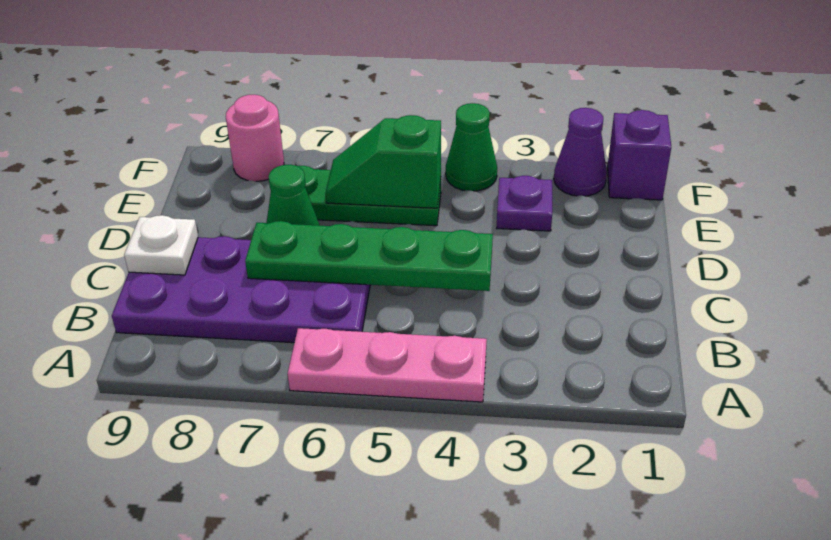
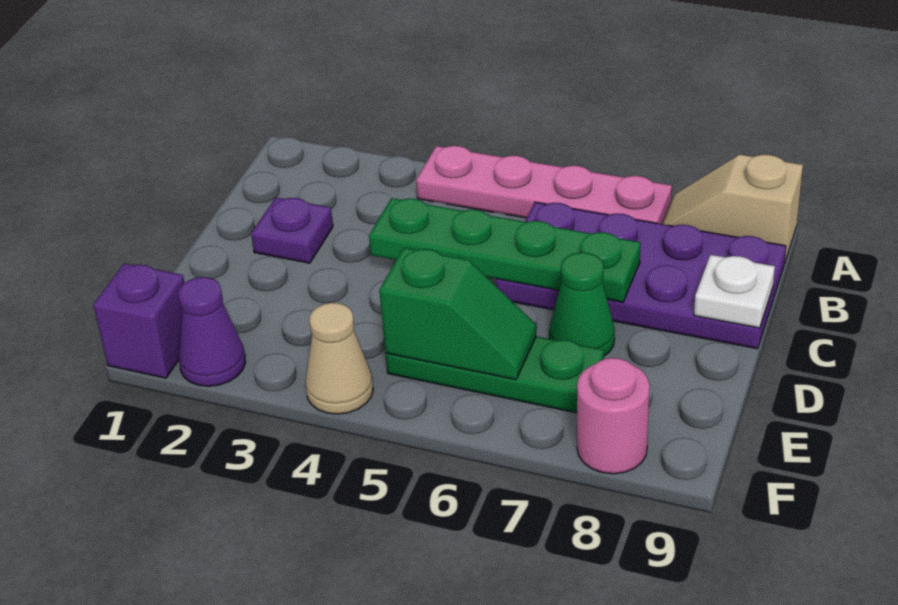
pink plate A4:A6 level 1 -> pink plate A4:A7 level 1
none -> tan slope A8:A9 level 1 top 9
purple plate E3 level 1 -> purple plate C2 level 1
green cone F4 level 1 -> tan cone F4 level 1

